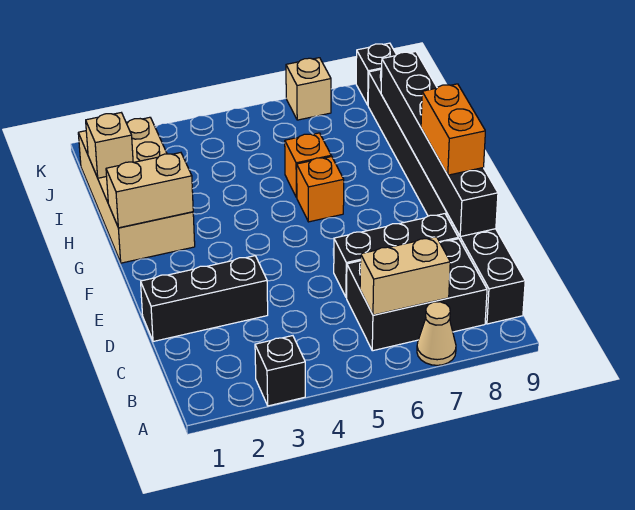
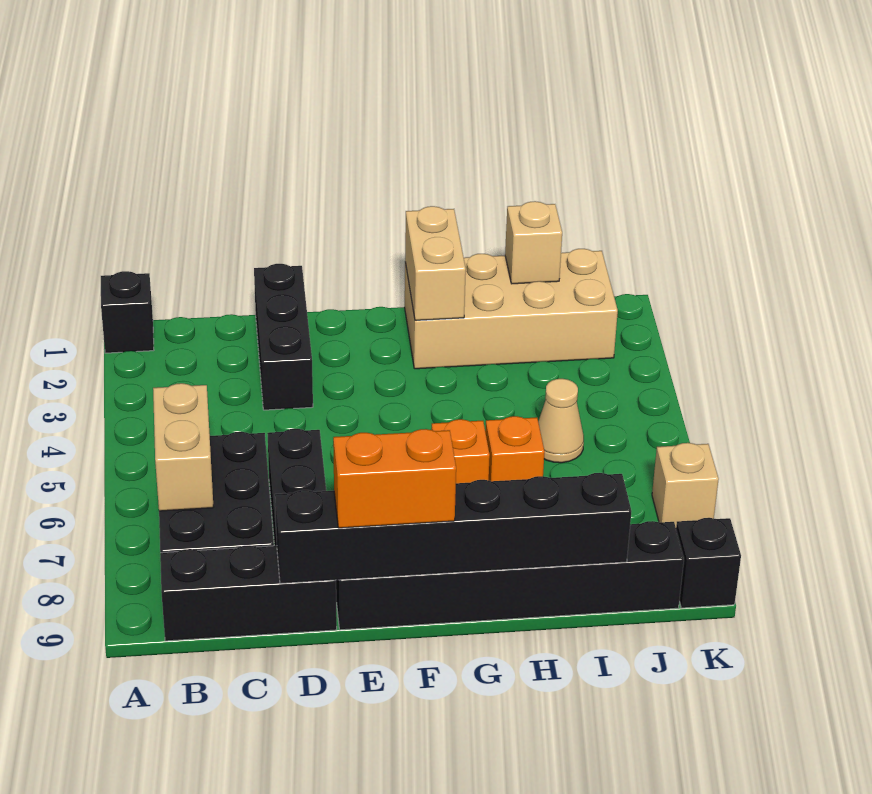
black brick A3 level 1 -> black brick A1 level 1
tan cone A7 level 1 -> tan cone I5 level 1

